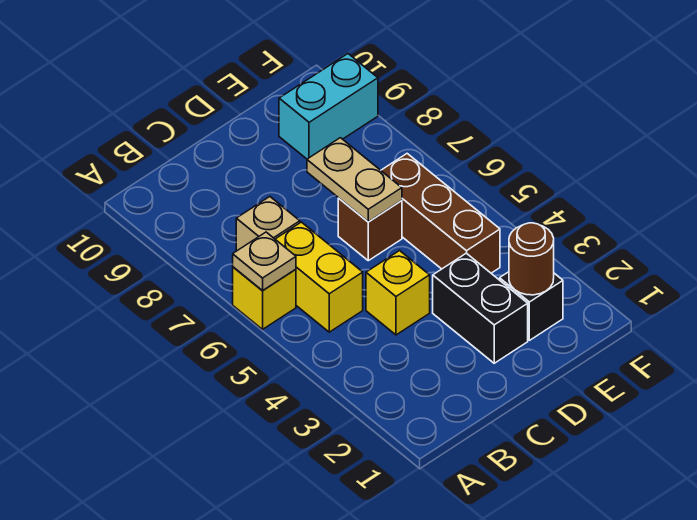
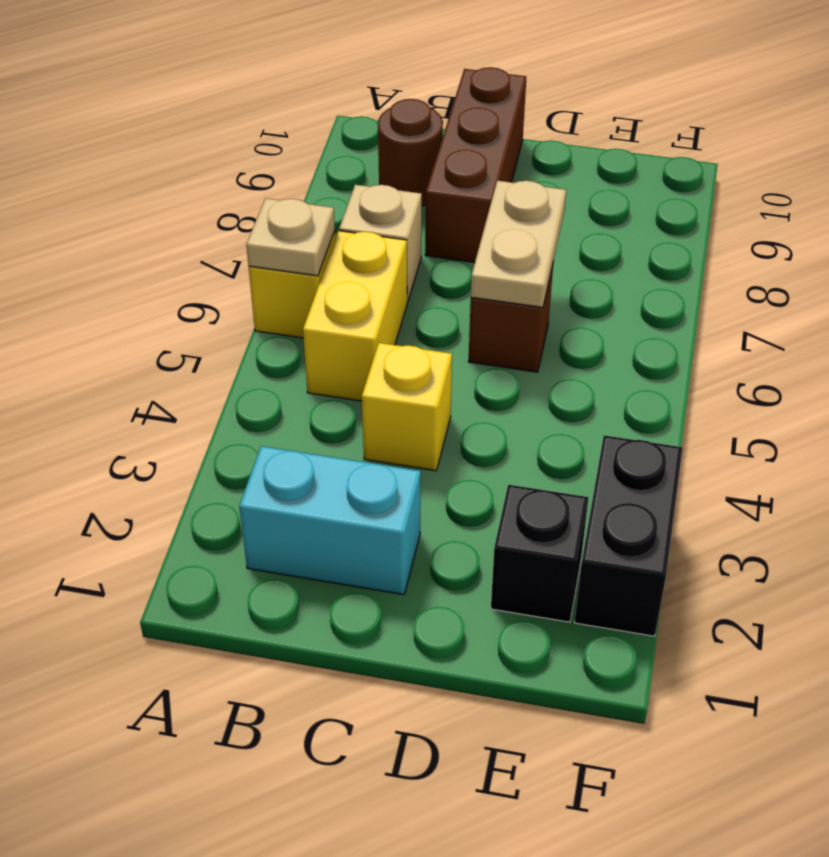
black brick D2:D3 level 1 -> black brick F2:F3 level 1
brown round brick E2 level 2 -> brown round brick B9 level 1
brown brick E4:E6 level 1 -> brown brick C8:C10 level 1
cyan brick E9:F9 level 1 -> cyan brick B2:C2 level 1

